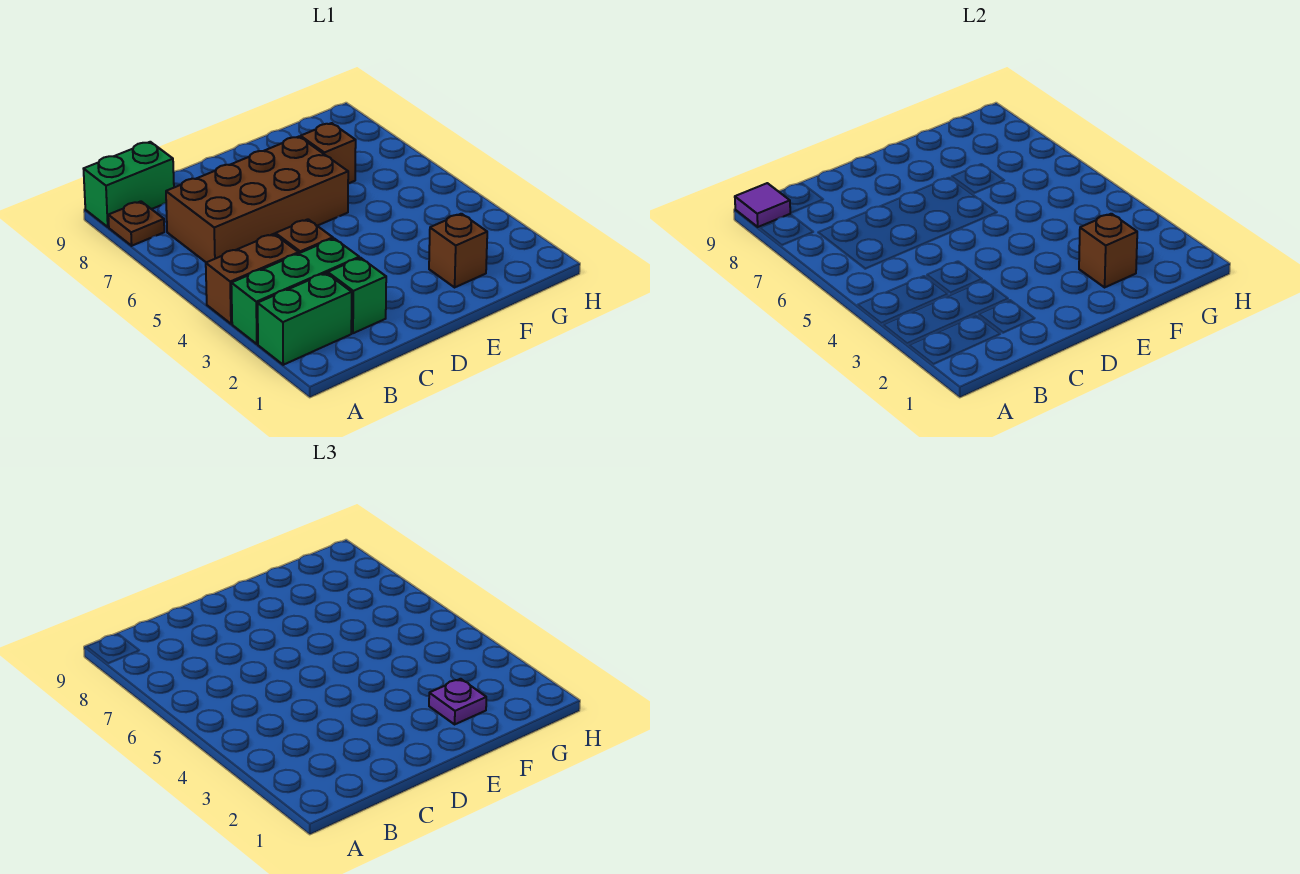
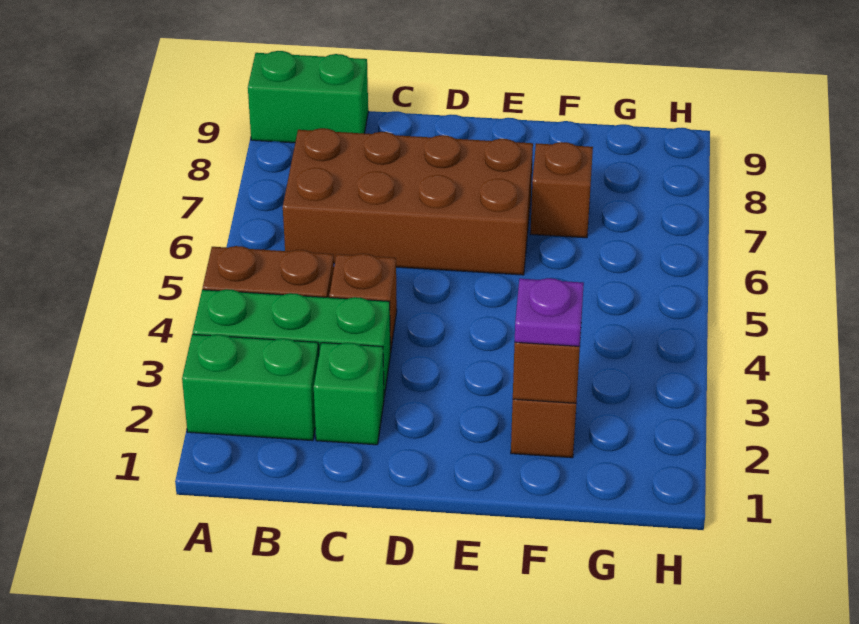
brown plate A8 level 1 -> none
purple tile A9 level 2 -> none

